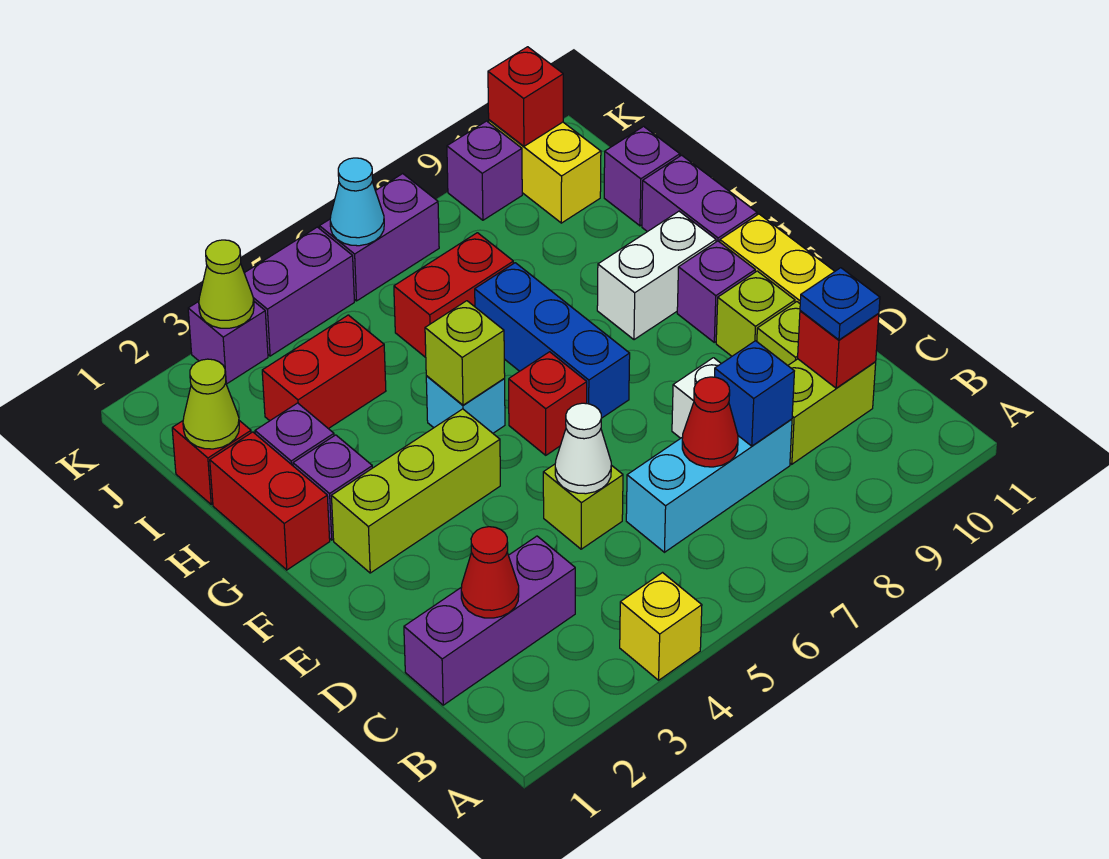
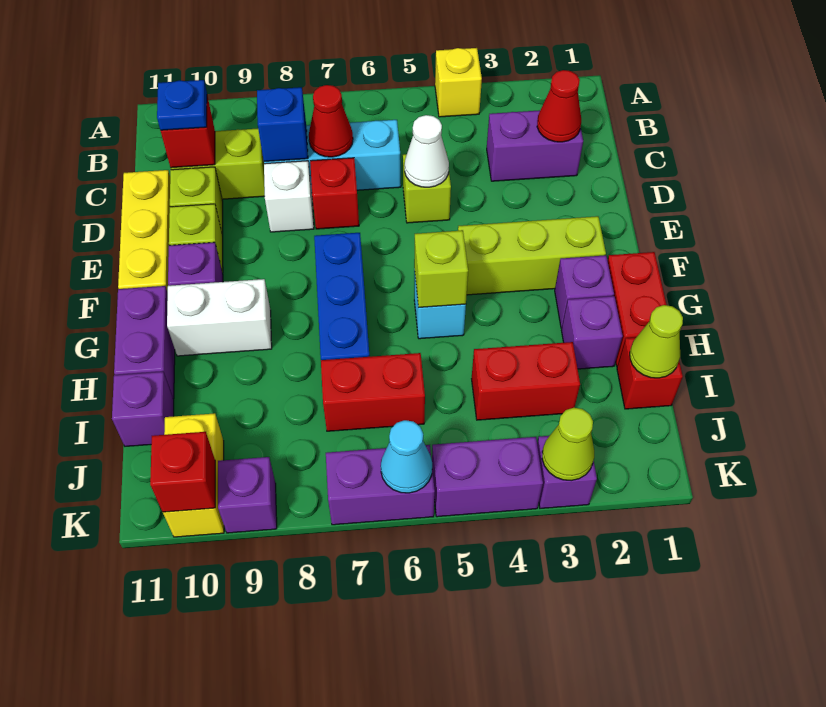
purple brick C1:C3 level 1 -> purple brick C2:C3 level 1
red brick F6 level 1 -> red brick D7 level 1

